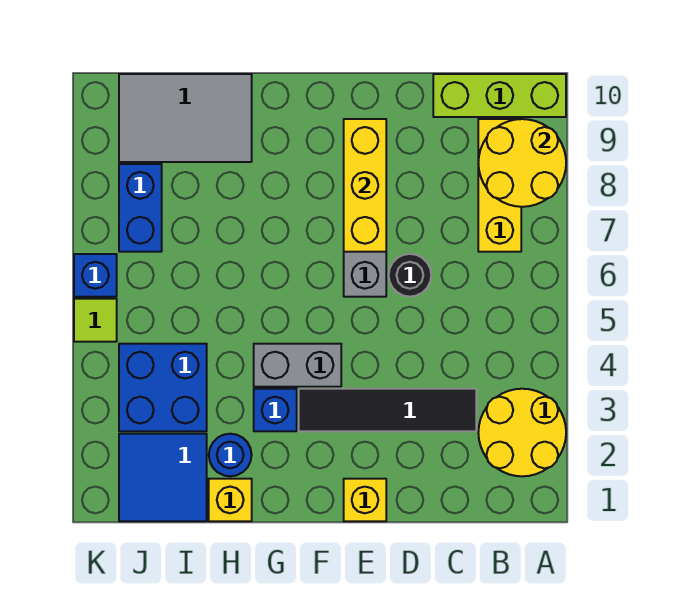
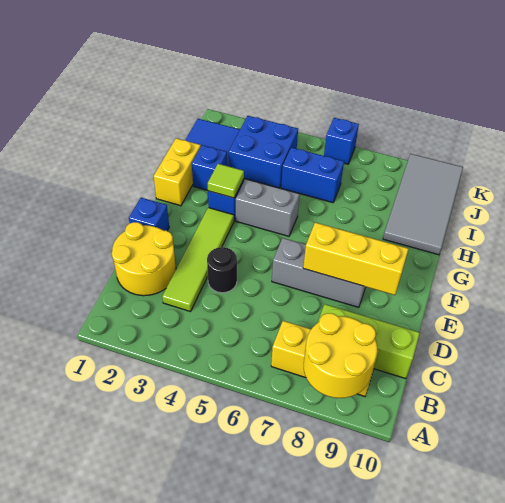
yellow round brick A2:B3 level 1 -> yellow round brick C1:D2 level 1
lime brick A10:C10 level 1 -> lime brick C8:C10 level 1
black tile C3:F3 level 1 -> lime tile C3:F3 level 1
black round brick D6 level 1 -> black round brick D4 level 1
yellow brick E1 level 1 -> blue brick E1 level 1
grey brick F4:G4 level 1 -> grey brick G4:G5 level 1
yellow brick H1 level 1 -> yellow brick G1:H1 level 1
blue round brick H2 level 1 -> blue brick H2 level 1
grey tile H9:J10 level 1 -> grey tile H9:K10 level 1
blue brick J7:J8 level 1 -> blue brick I5:I6 level 1
lime tile K5 level 1 -> lime tile G3 level 2

